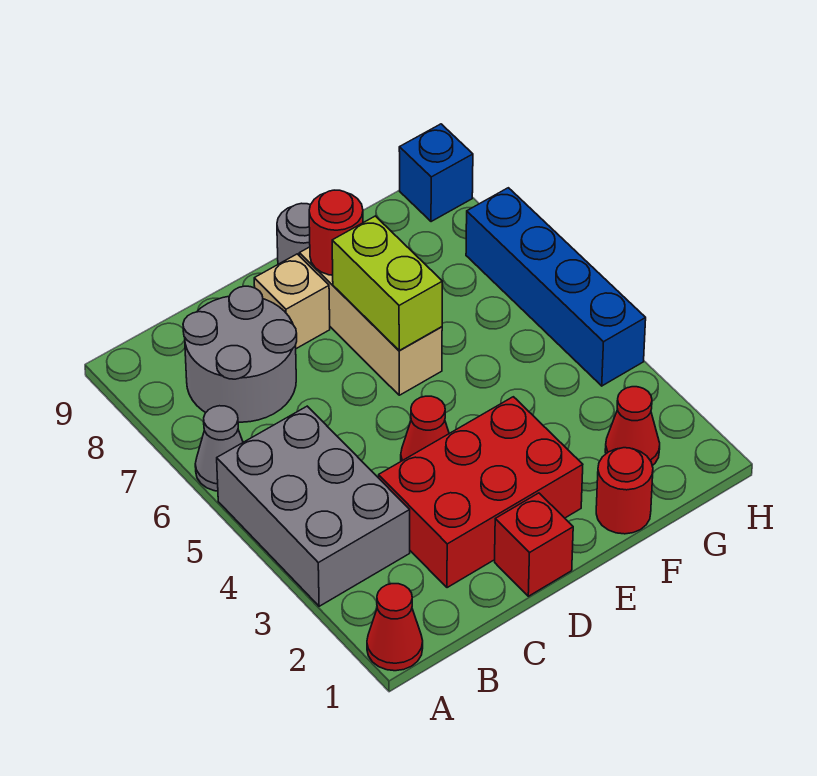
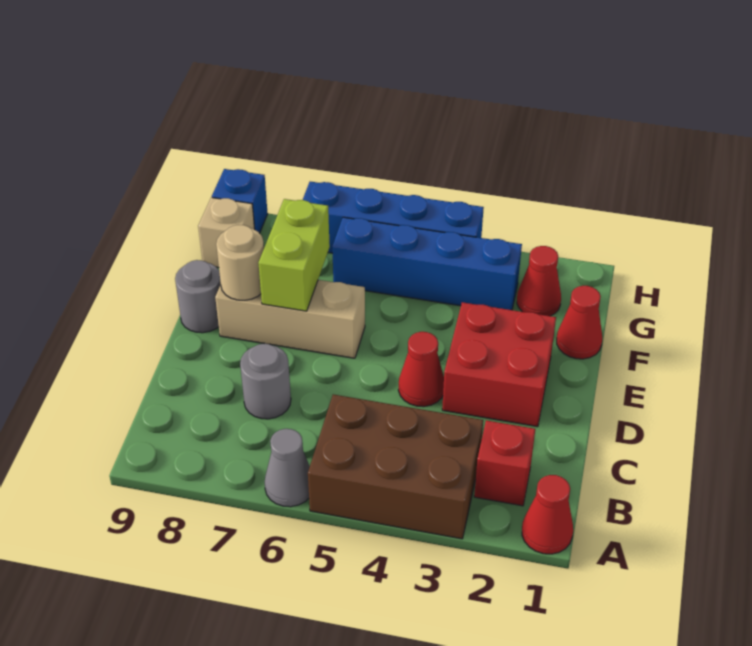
grey brick A3:B5 level 1 -> brown brick A3:B5 level 1
grey round brick B7:C8 level 1 -> grey round brick C7 level 1
red brick C2:E3 level 1 -> red brick D2:E3 level 1
red brick D1 level 1 -> red brick B2 level 1
tan brick D8 level 1 -> tan brick G9 level 1
lime brick E6:E7 level 2 -> lime brick E7:F7 level 2
red round brick E8 level 2 -> tan round brick E8 level 2
red round brick F1 level 1 -> red cone F1 level 1
none -> blue brick G3:G6 level 1

